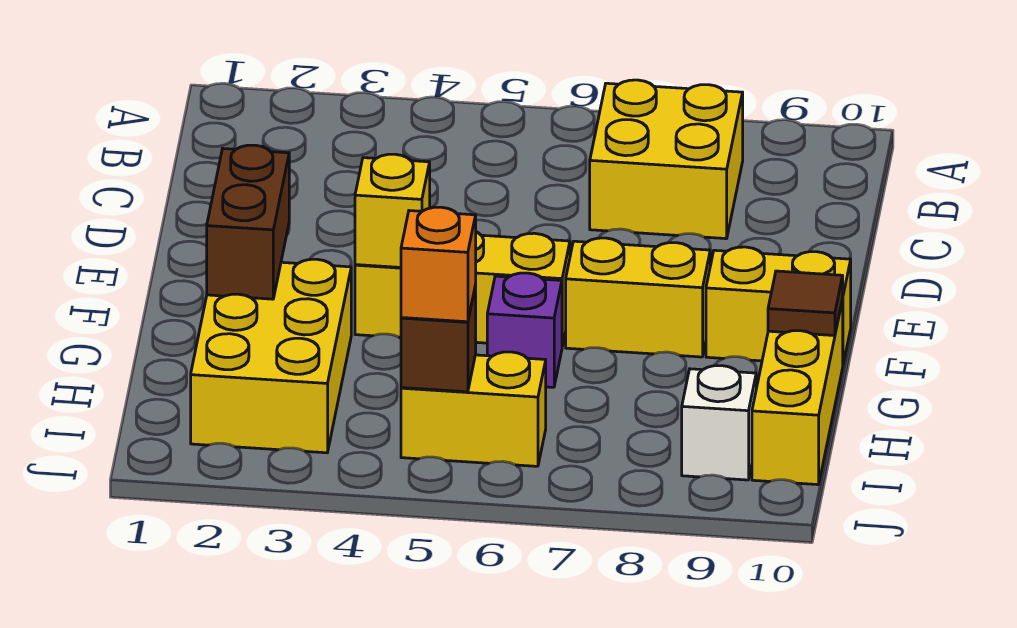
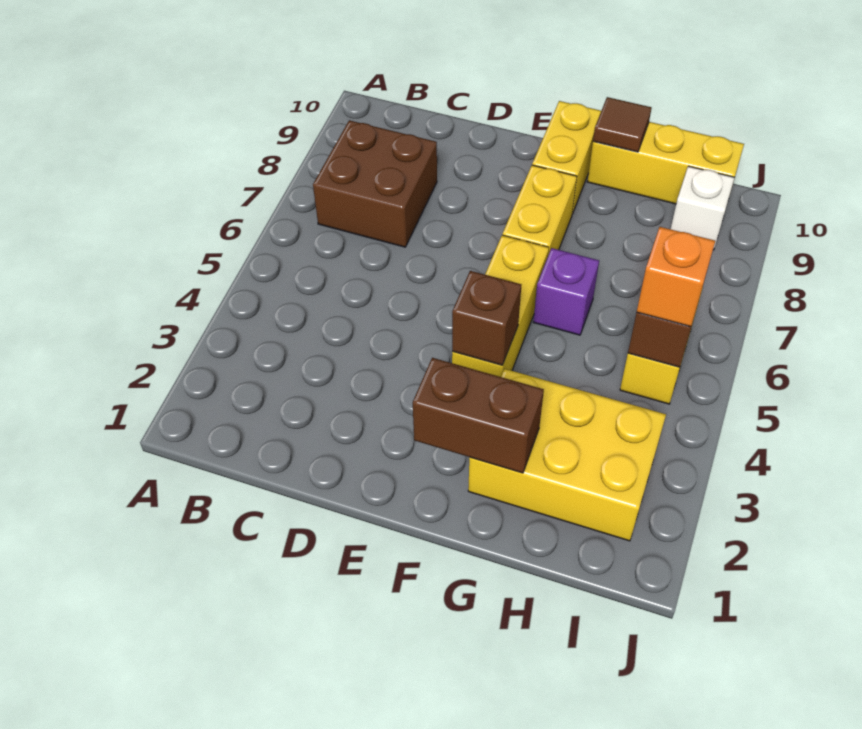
yellow brick B7:C8 level 1 -> brown brick B7:C8 level 1
yellow brick F4 level 2 -> brown brick F4 level 2

